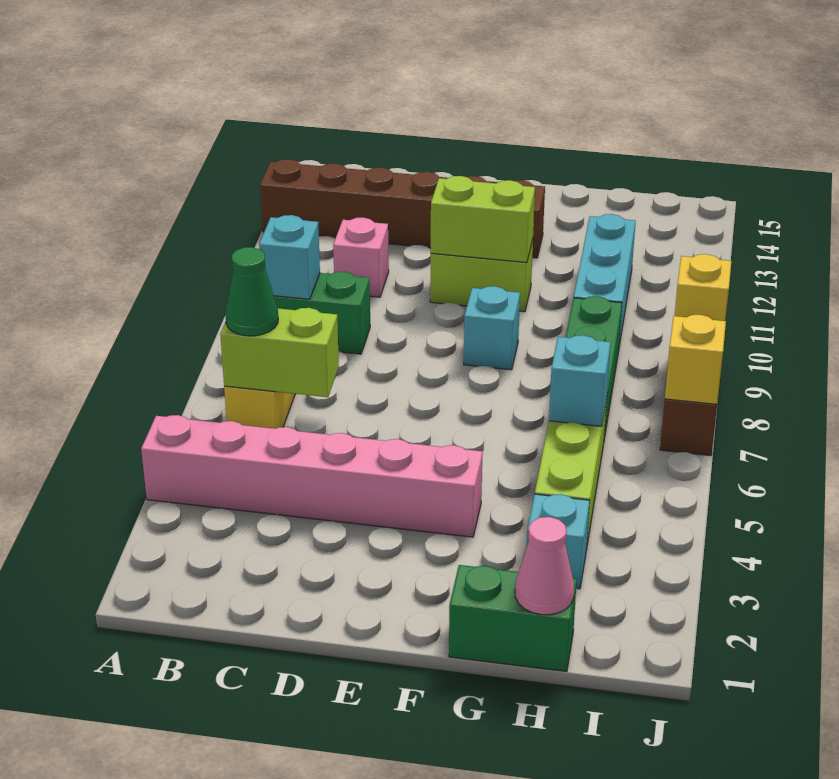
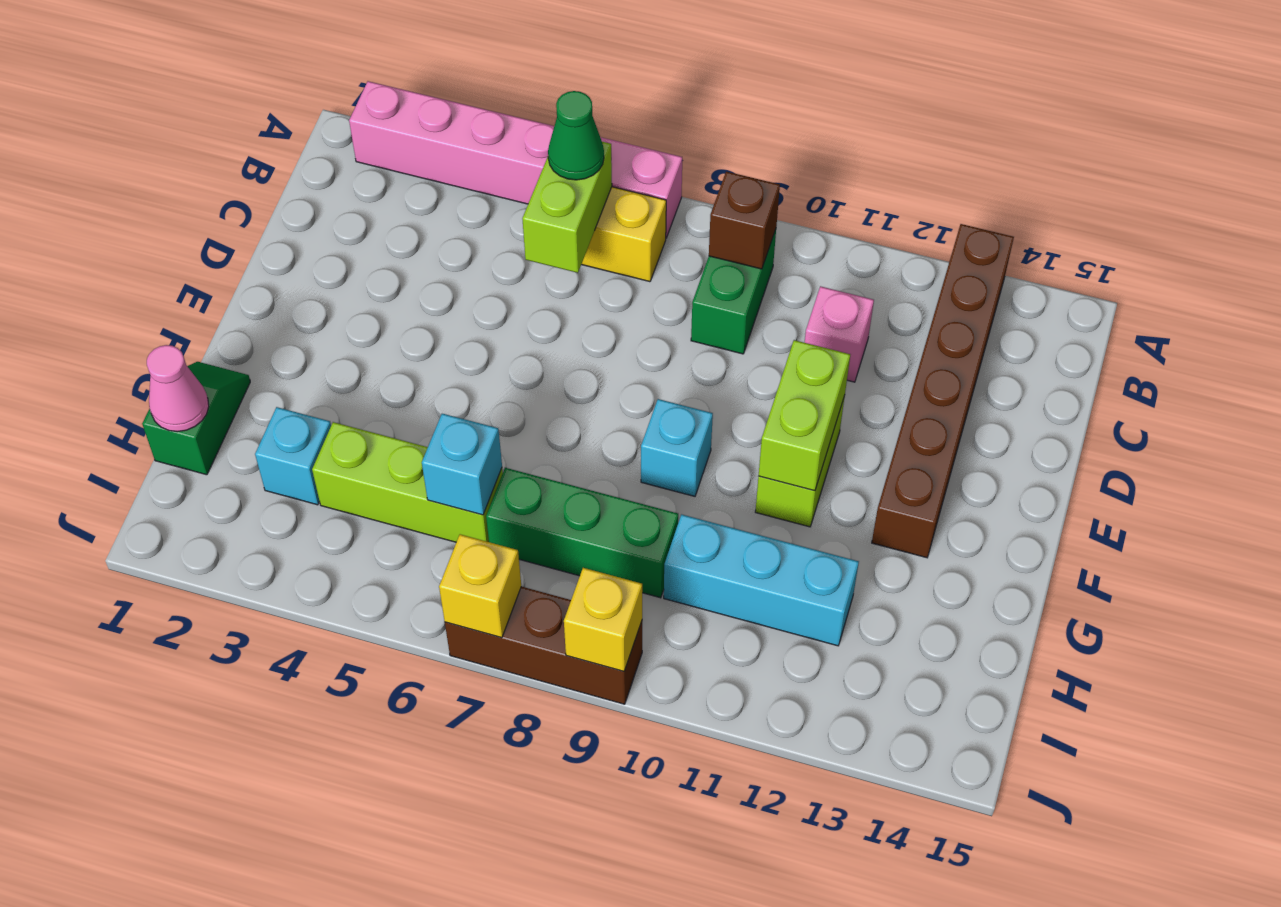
pink brick A4:F4 level 1 -> pink brick A2:A7 level 1
cyan brick B9 level 2 -> brown brick B9 level 2
green brick G1:H1 level 1 -> green slope G1:H1 level 1 top H

